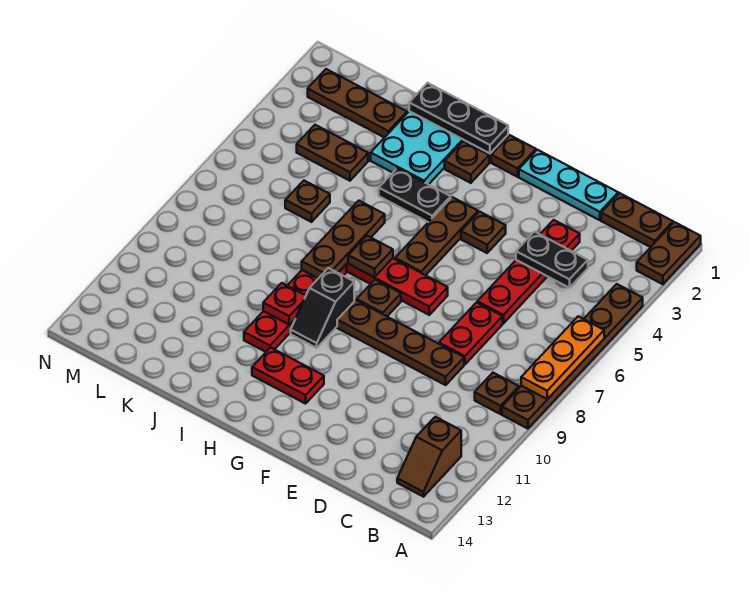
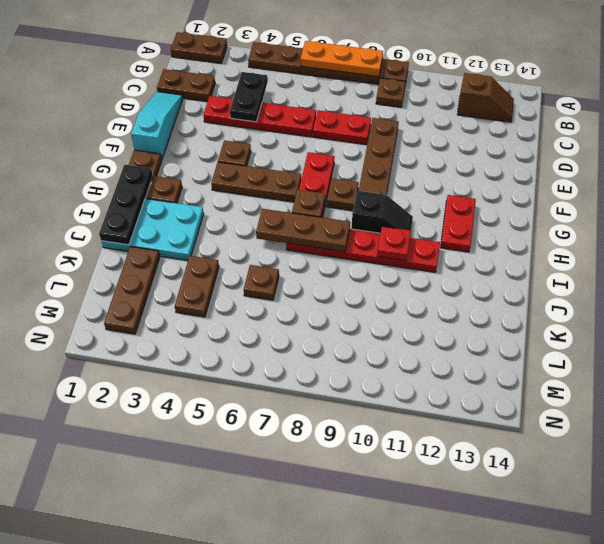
brown plate B1:C1 level 1 -> brown plate C1:C2 level 1
cyan plate D1:F1 level 1 -> cyan slope D1:F1 level 1 top F
black plate H4:I4 level 1 -> none

